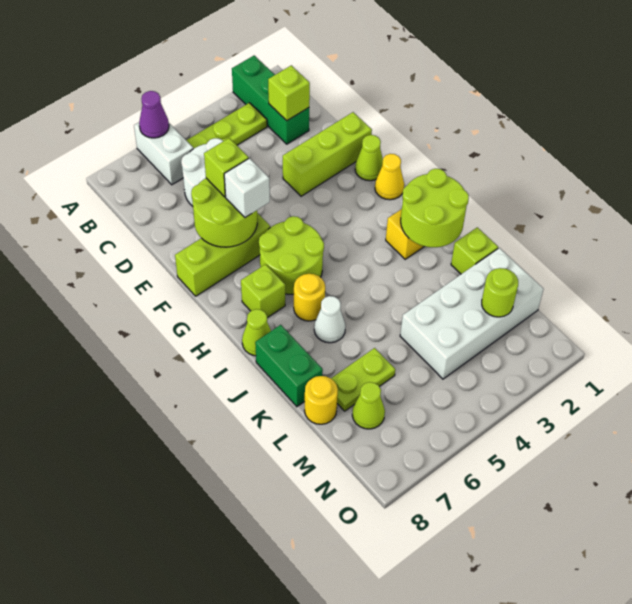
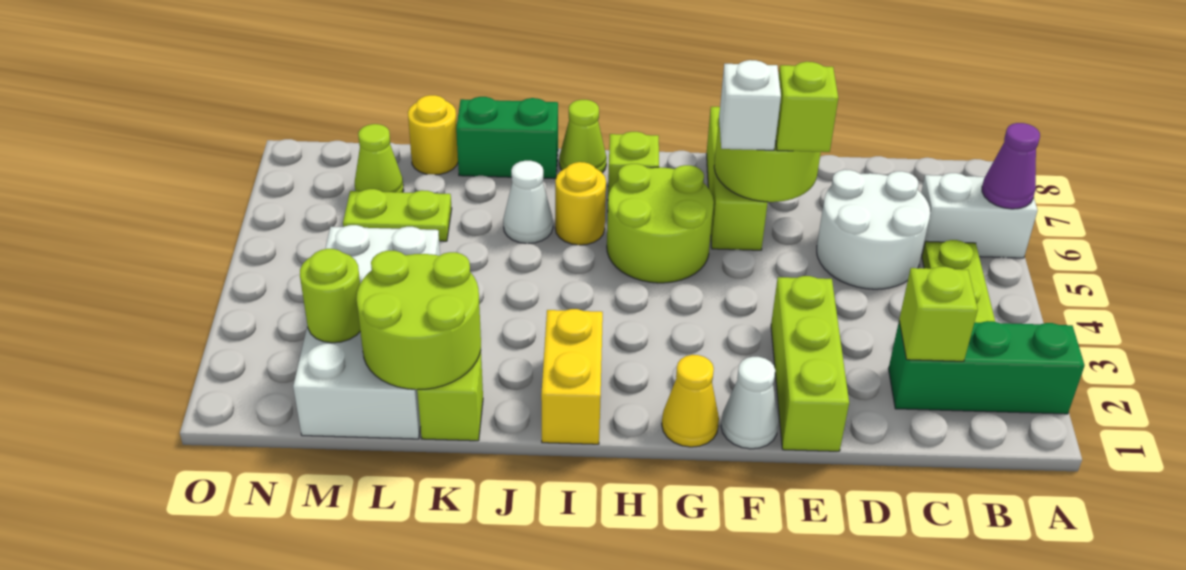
lime cone F1 level 1 -> white cone F1 level 1
lime round brick I1:J2 level 2 -> lime round brick K1:L2 level 2
lime plate L6:L7 level 1 -> lime plate L6:M6 level 1

